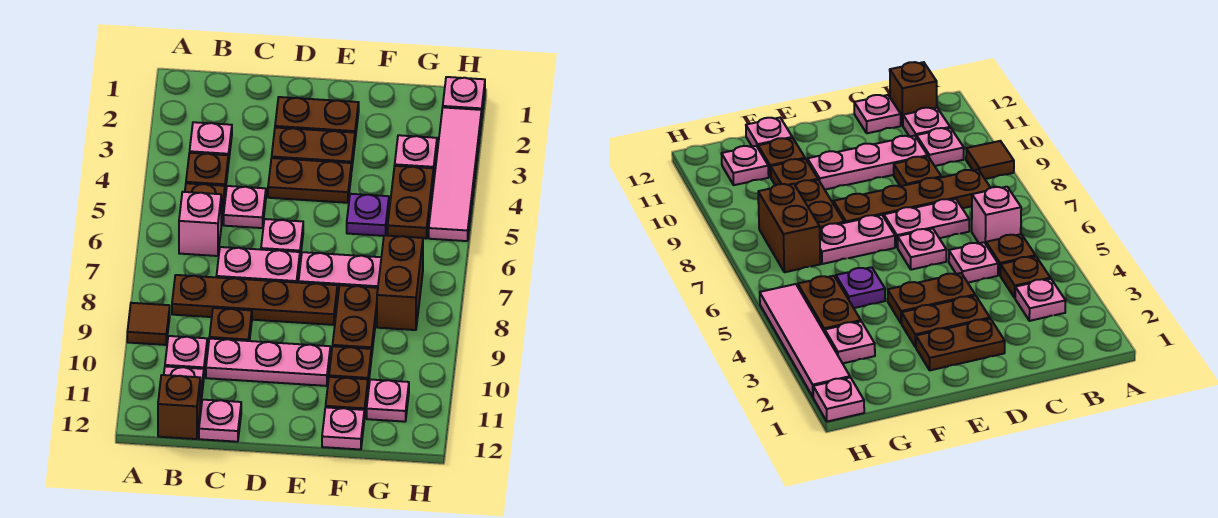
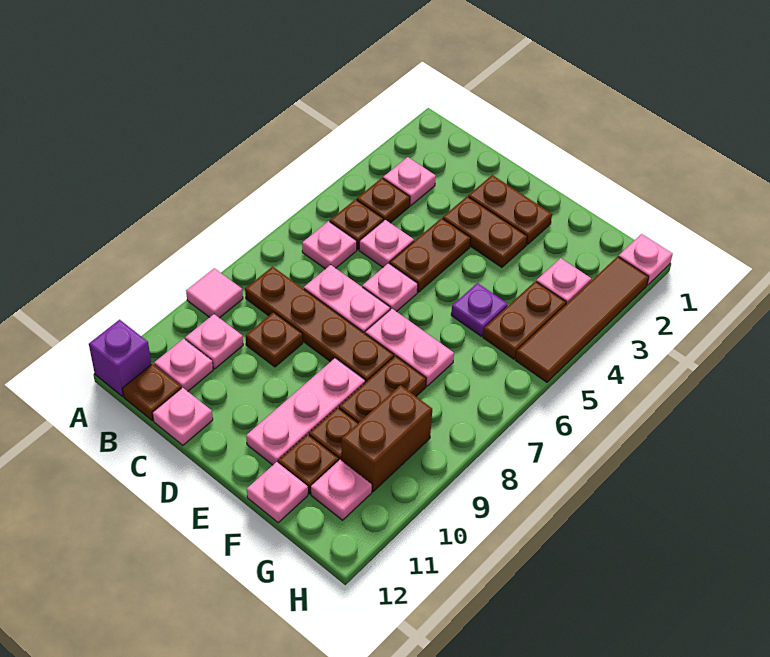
brown tile A9 level 1 -> pink tile A9 level 1
none -> purple brick A12 level 1
pink brick B6 level 1 -> pink plate B6 level 1
brown brick B12 level 1 -> brown plate B12 level 1
pink plate C10:E10 level 1 -> pink plate E9:E11 level 1
brown plate D4:E4 level 1 -> brown plate D4:D5 level 1
brown brick G7:G8 level 1 -> brown brick G9:G10 level 1
pink tile H2:H5 level 1 -> brown tile H2:H5 level 1

